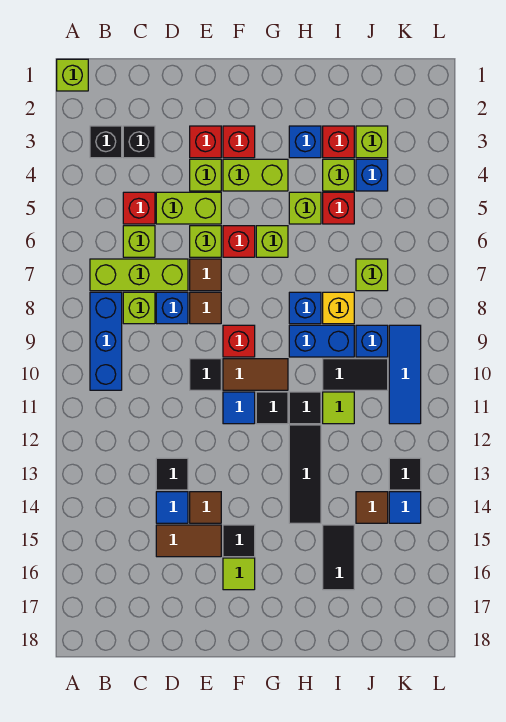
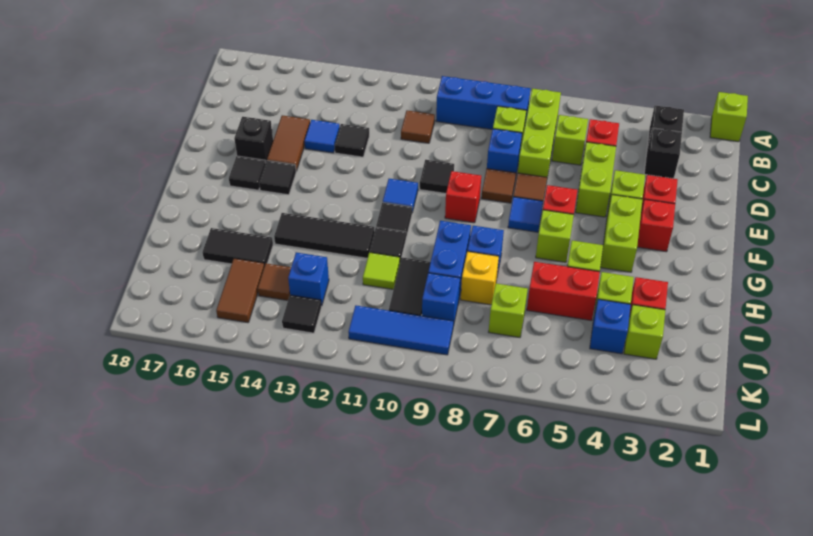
lime brick E6 level 1 -> none
brown tile E14 level 1 -> brown tile C11 level 1
none -> black brick E16 level 1
brown tile F10:G10 level 1 -> brown tile J15:K15 level 1
lime tile F16 level 1 -> black tile F16 level 1
blue brick H3 level 1 -> blue brick J13 level 1
red brick I5 level 1 -> red brick I5:I6 level 1
blue tile K14 level 1 -> blue tile F7 level 1

